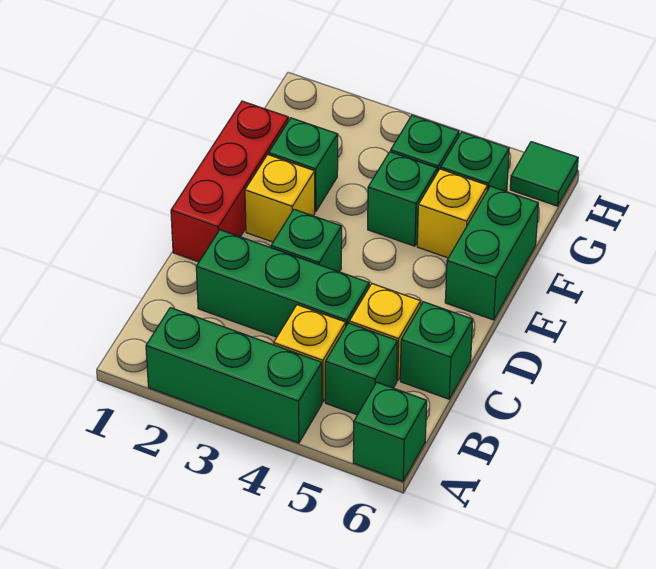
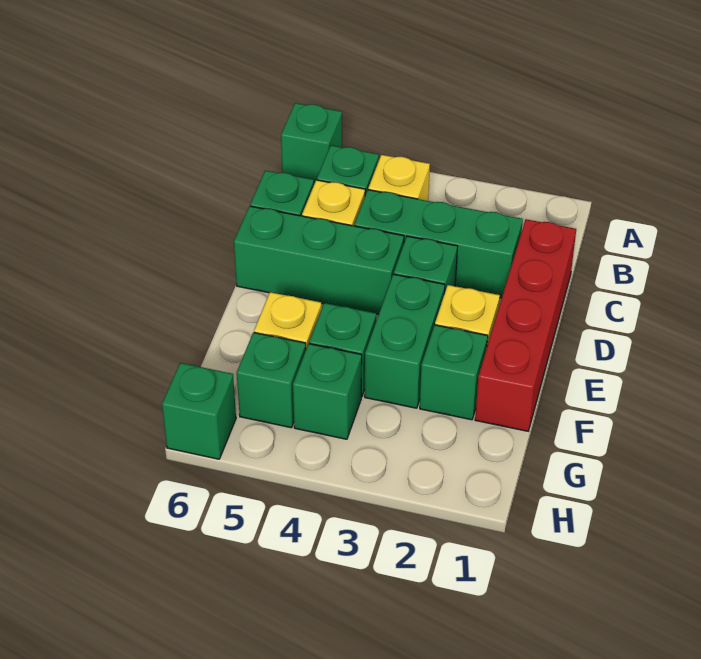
green brick A2:A4 level 1 -> green brick D4:D6 level 1
red brick D1:F1 level 1 -> red brick C1:F1 level 1
green brick E6:F6 level 1 -> green brick E3:F3 level 1
green tile H6 level 1 -> green brick H6 level 1

